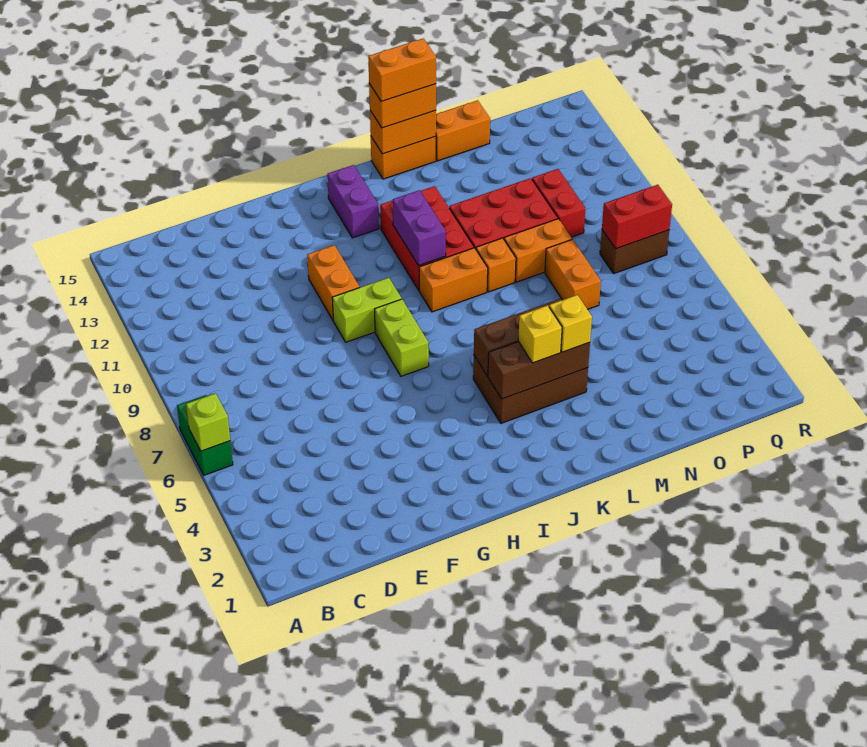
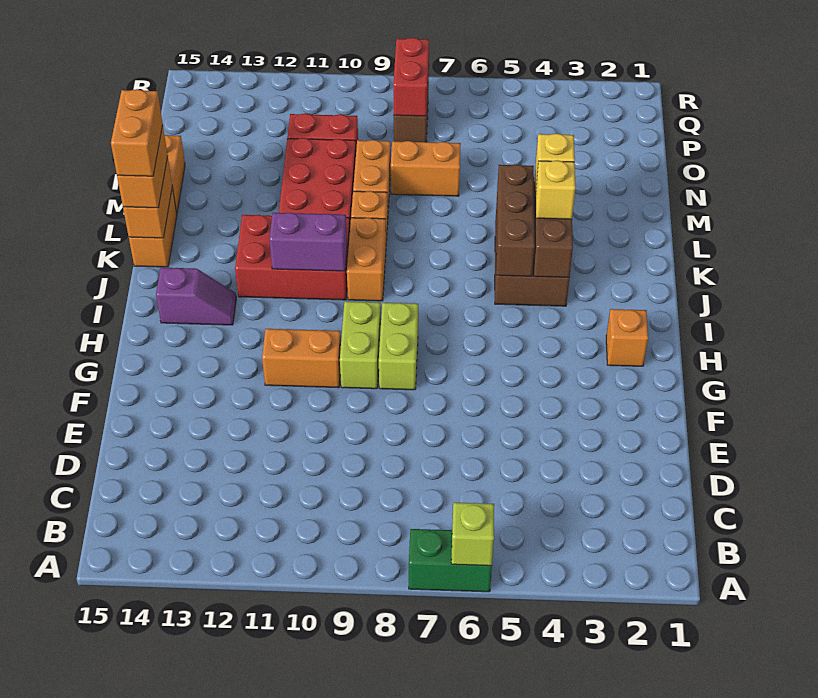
none -> orange brick H2 level 1
lime brick H7:H8 level 1 -> lime brick G8:H8 level 1
purple brick I13:I14 level 1 -> purple slope I13:I14 level 1 top 14

